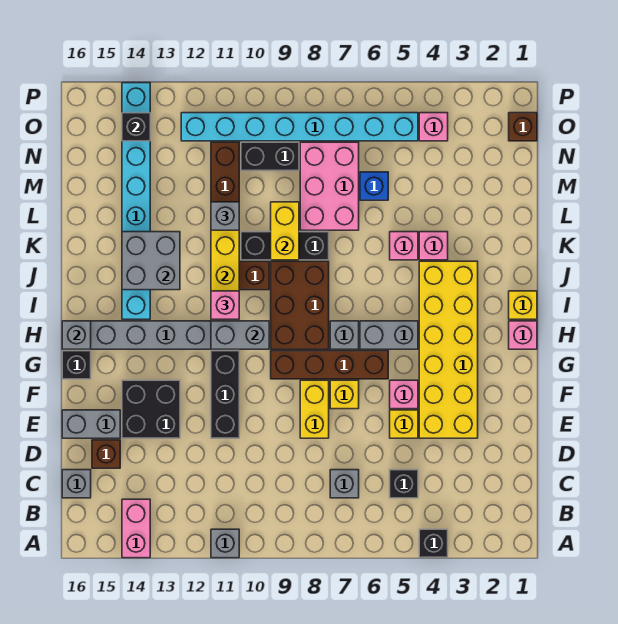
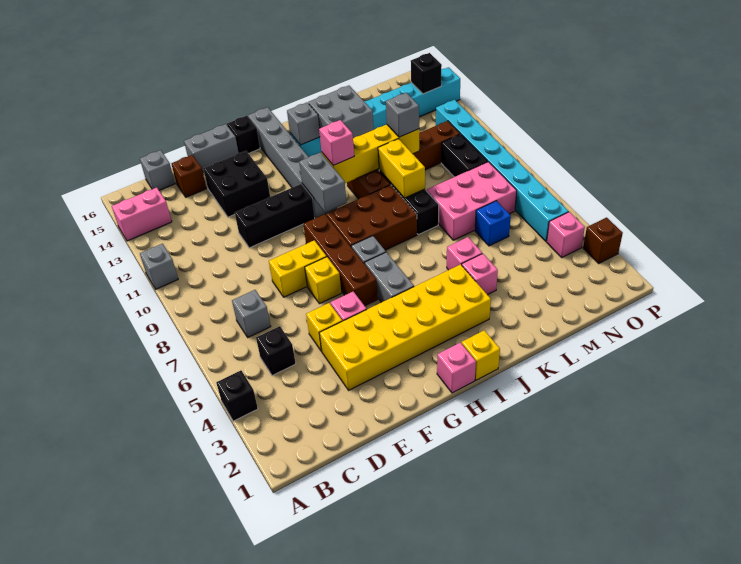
grey brick E15:E16 level 1 -> grey brick E16:F16 level 1
grey brick H16 level 2 -> grey brick I14 level 2
yellow brick K9:L9 level 2 -> yellow brick K9:K10 level 2
brown brick O1 level 1 -> brown brick P3 level 1

